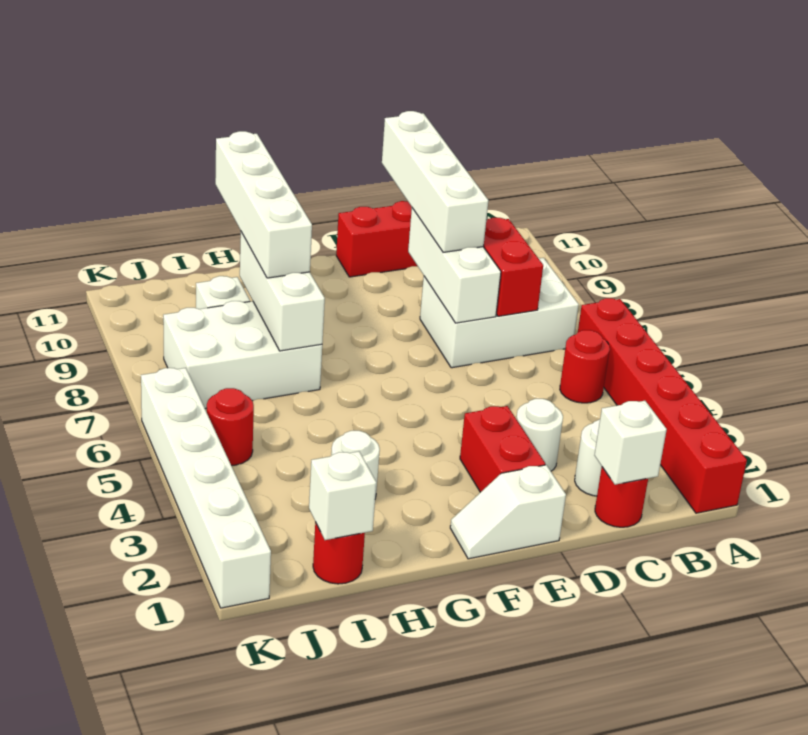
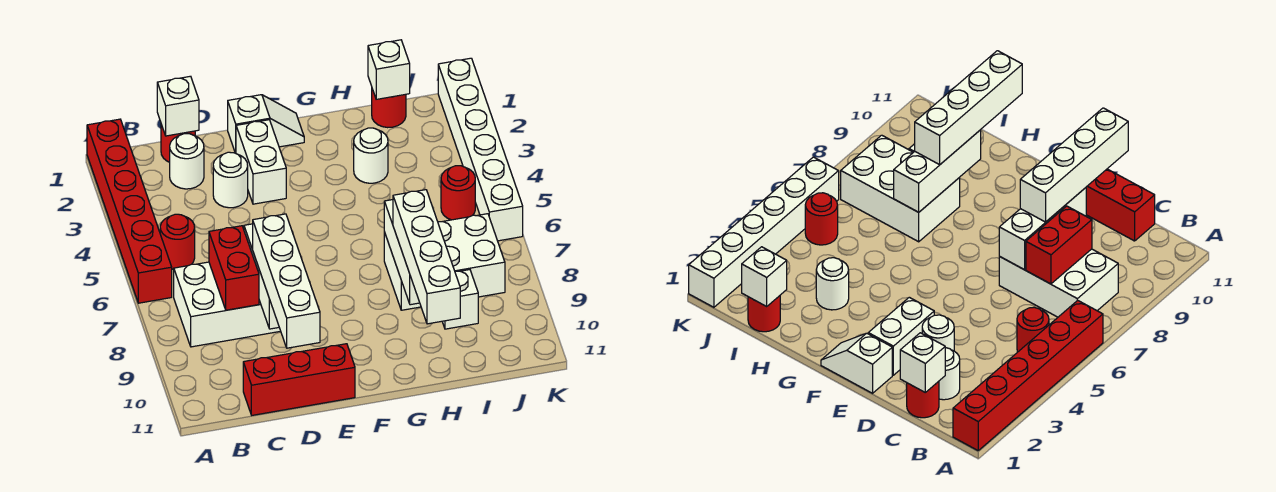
red brick E2:E3 level 1 -> white brick E2:E3 level 1

